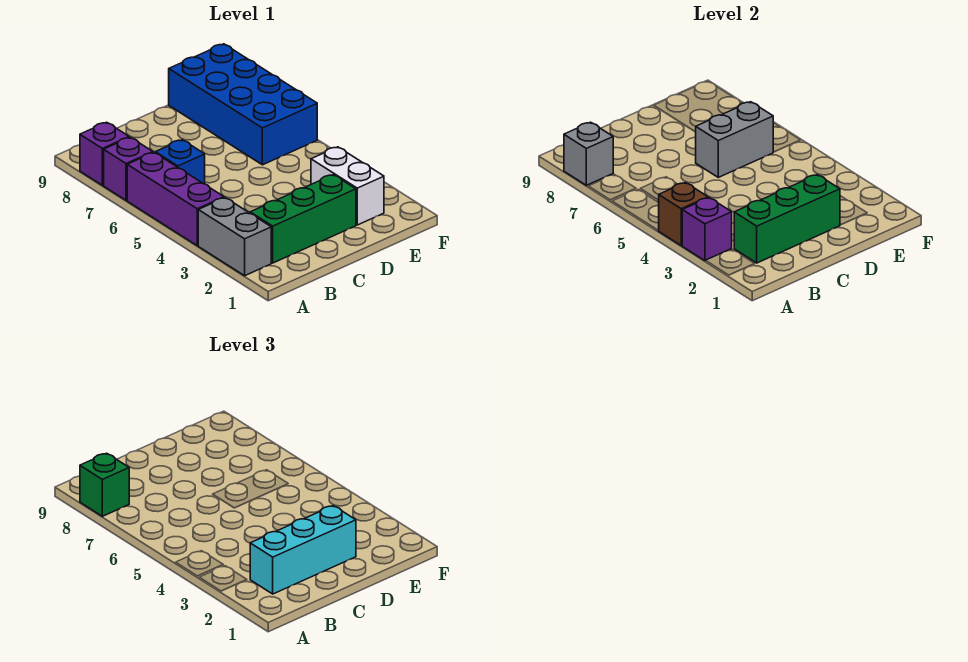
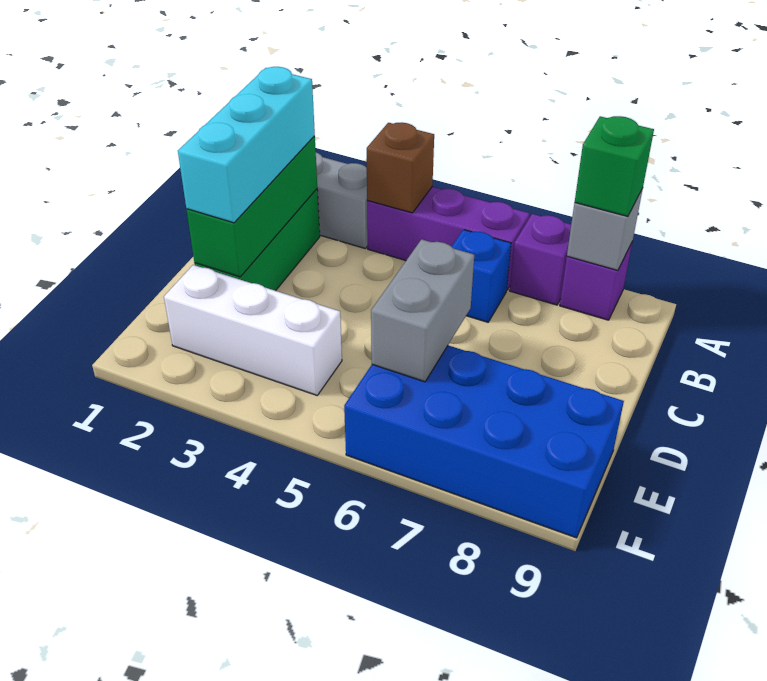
purple brick A3 level 2 -> none
white brick E2:E3 level 1 -> white brick E2:E4 level 1

